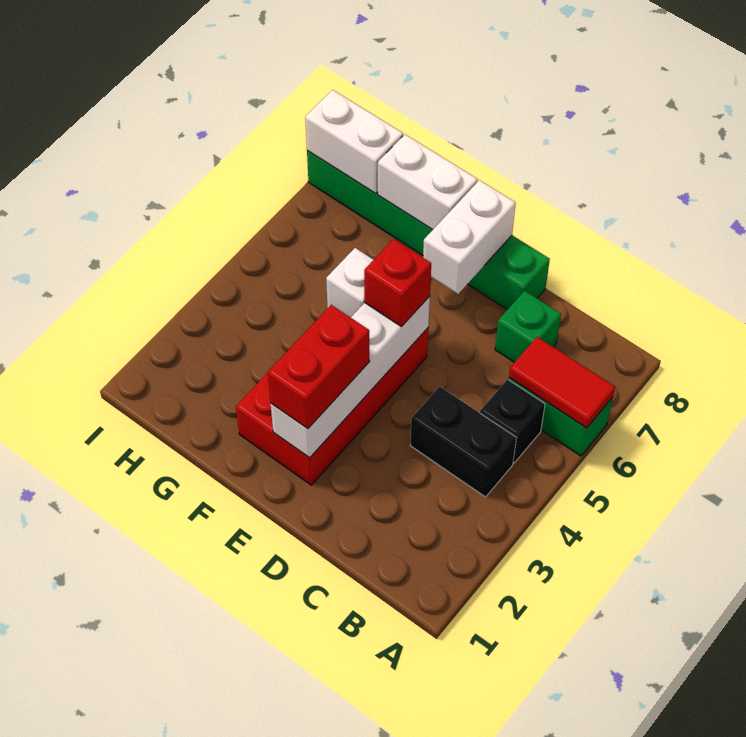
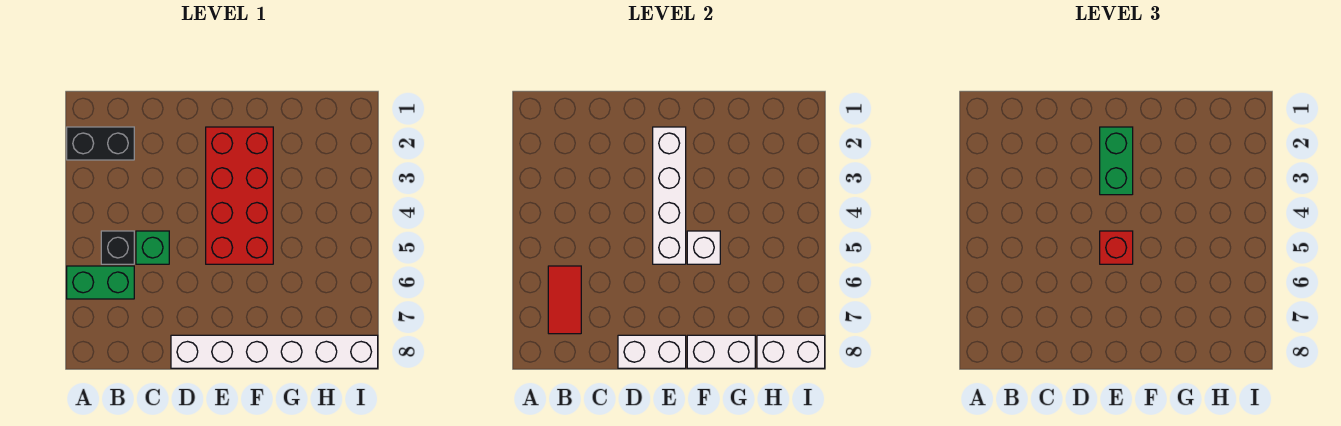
red tile A6:B6 level 2 -> red tile B6:B7 level 2
black brick B4:C4 level 1 -> black brick A2:B2 level 1
green brick C7 level 1 -> green brick C5 level 1
green brick D8:I8 level 1 -> white brick D8:I8 level 1
red brick E2:E3 level 3 -> green brick E2:E3 level 3
white brick E7:E8 level 2 -> white brick D8:E8 level 2

